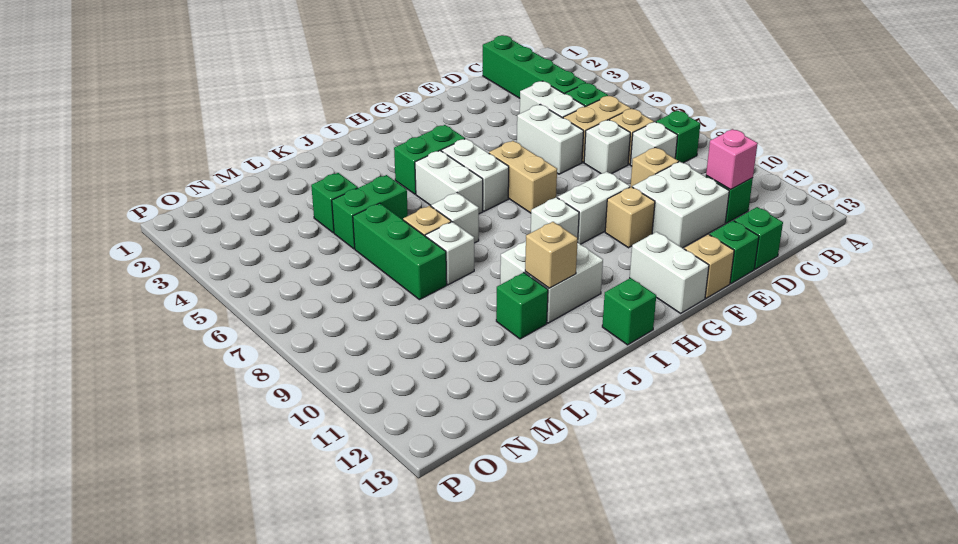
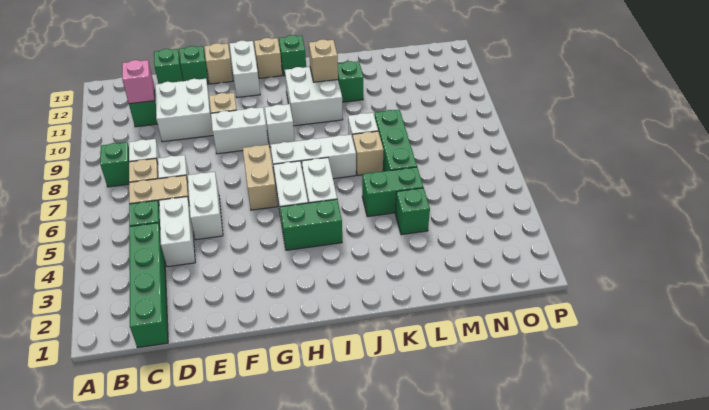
tan brick D9 level 1 -> tan brick H13 level 1
white brick J7 level 1 -> white brick H7:J7 level 1

